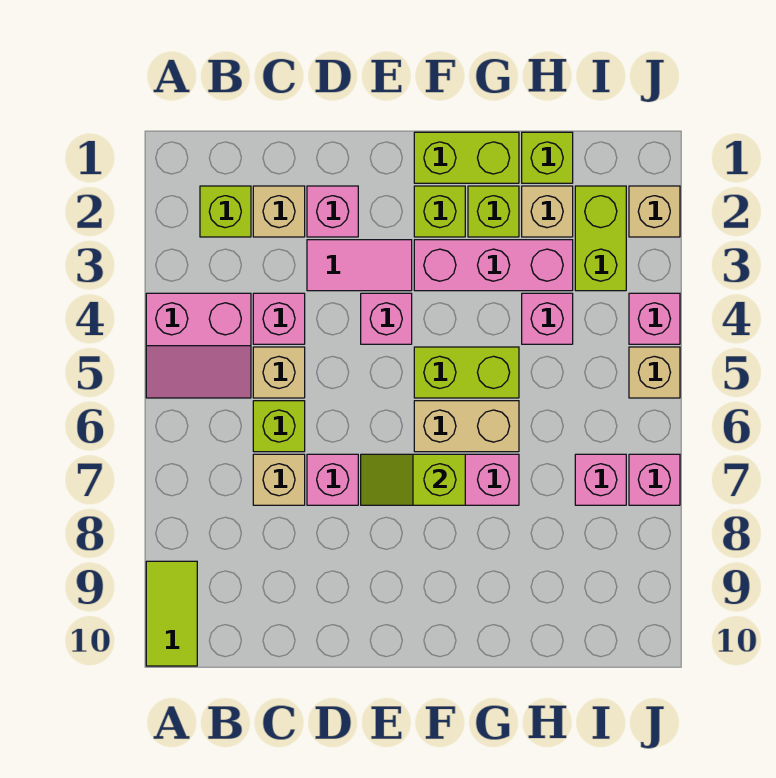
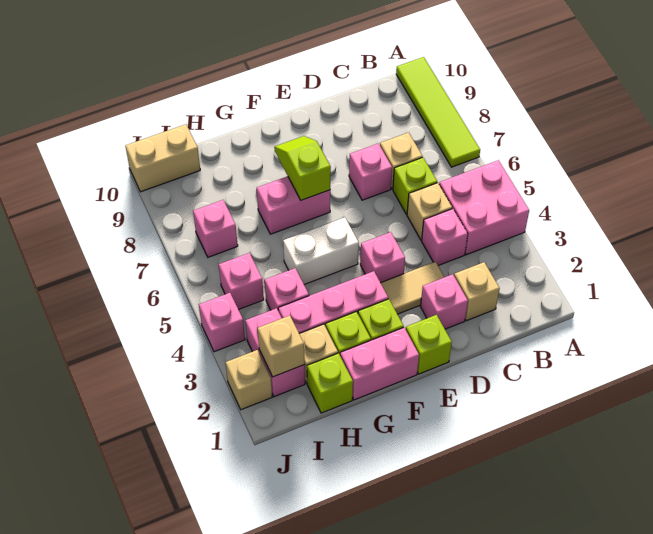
pink slope A4:B5 level 1 top 4 -> pink brick A4:B5 level 1
lime tile A9:A10 level 1 -> lime tile A7:A10 level 1
lime brick B2 level 1 -> lime brick E1 level 1
pink tile D3:E3 level 1 -> tan tile D3:E3 level 1
lime slope E7:F7 level 2 top F -> lime slope F7:F8 level 2 top 7
lime brick F1:G1 level 1 -> pink brick F1:G1 level 1
lime brick F5:G5 level 1 -> white brick F5:G5 level 1
tan brick F6:G6 level 1 -> tan brick I10:J10 level 1
lime brick I2:I3 level 1 -> pink brick I2:I3 level 1
tan brick J5 level 1 -> tan brick I2 level 2
pink brick J7 level 1 -> pink brick I5 level 1

